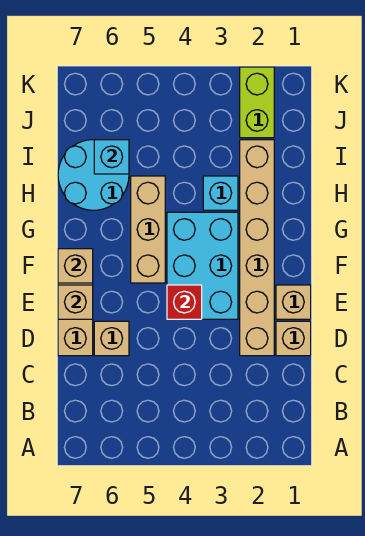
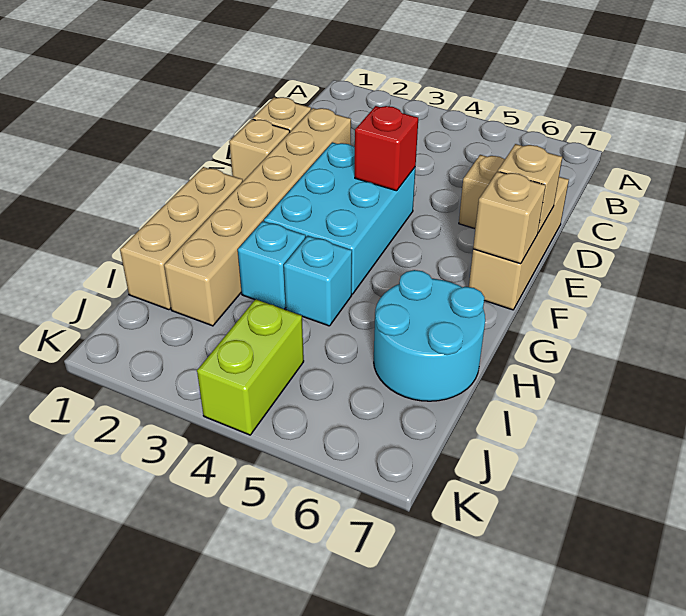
tan brick F5:H5 level 1 -> tan brick G1:I1 level 1
cyan brick I6 level 2 -> cyan brick H4 level 1
lime brick J2:K2 level 1 -> lime brick J4:K4 level 1

